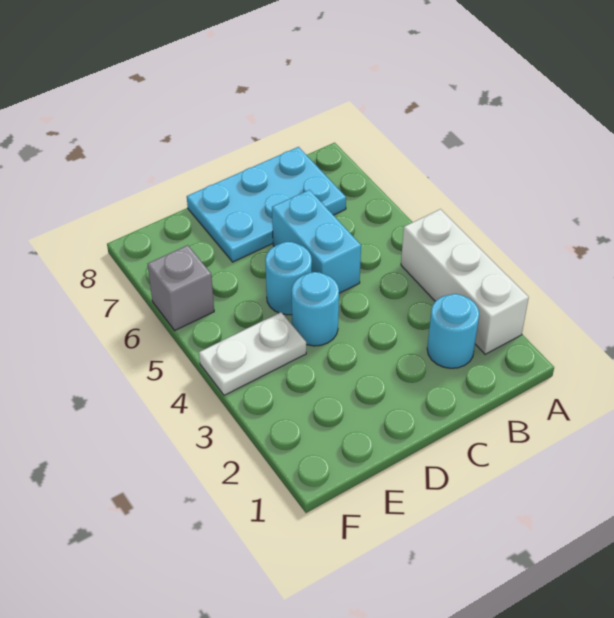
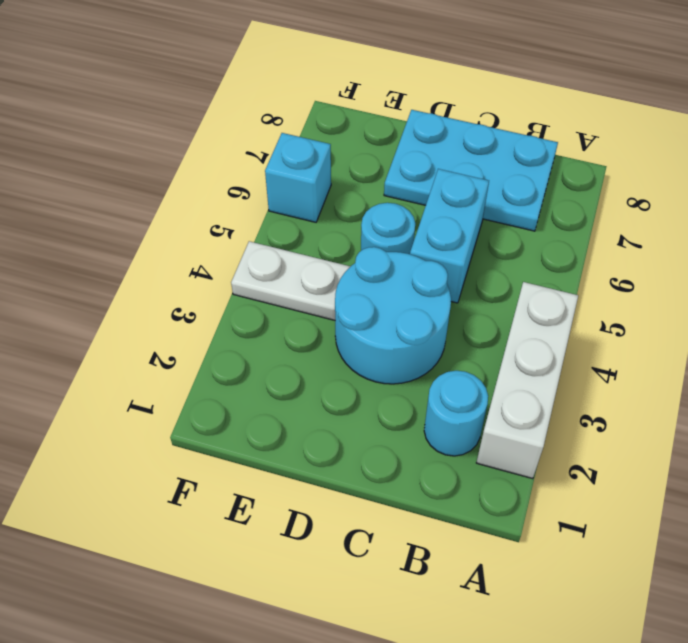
cyan round brick D4 level 1 -> cyan round brick C3:D4 level 1
grey brick F6 level 1 -> cyan brick F6 level 1

